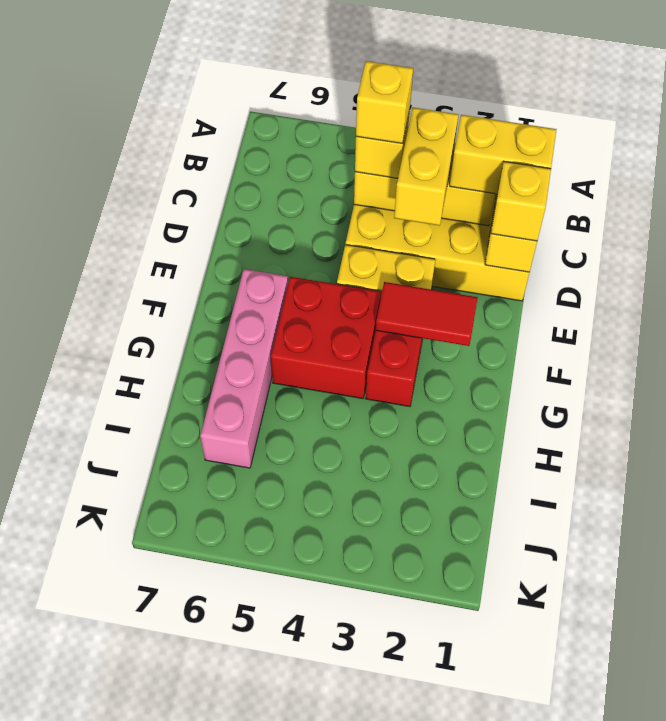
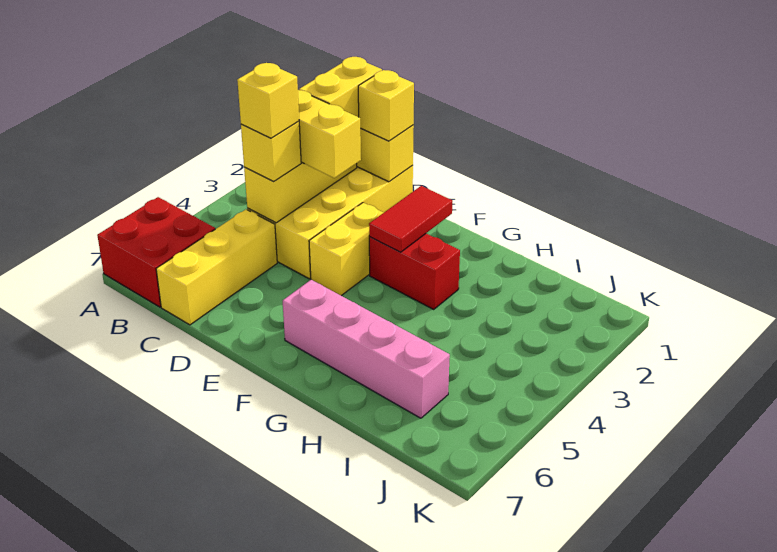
none -> yellow brick C5:C7 level 1
red brick F4:G5 level 1 -> red brick A6:B7 level 1

